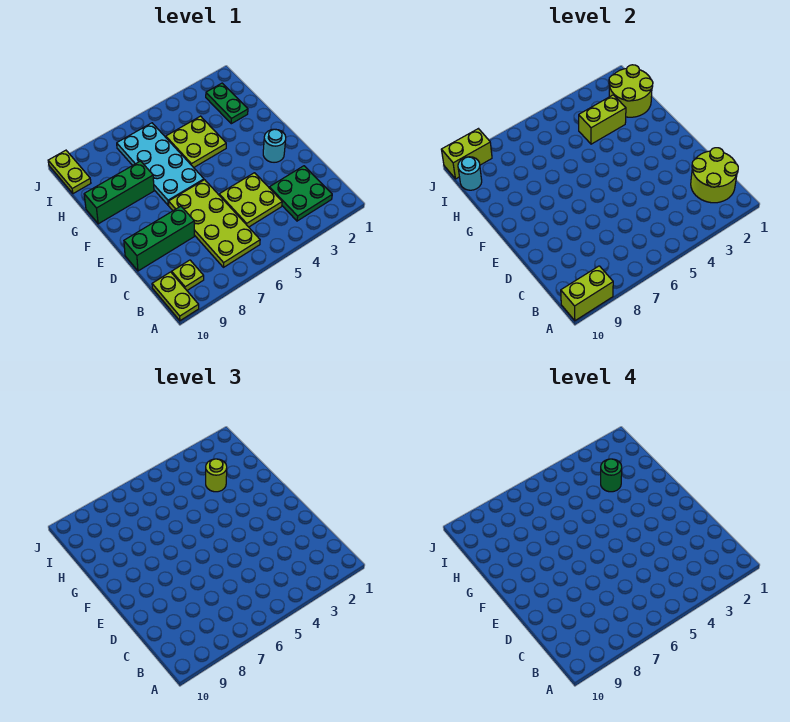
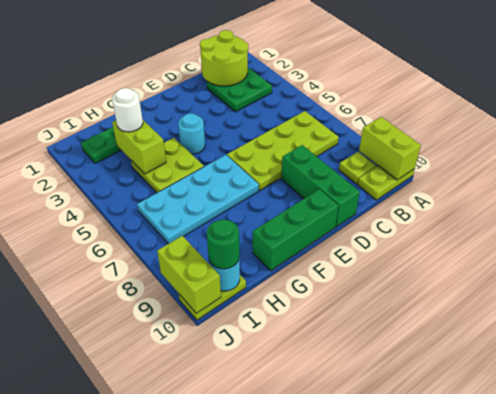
lime plate C4:D5 level 1 -> none
cyan round brick E2 level 1 -> cyan round brick F4 level 1
green brick G8:G10 level 1 -> green brick E10:G10 level 1
lime round brick H1:I2 level 2 -> none
lime round brick H3 level 3 -> white round brick H3 level 3
green round brick H3 level 4 -> green round brick I10 level 3

